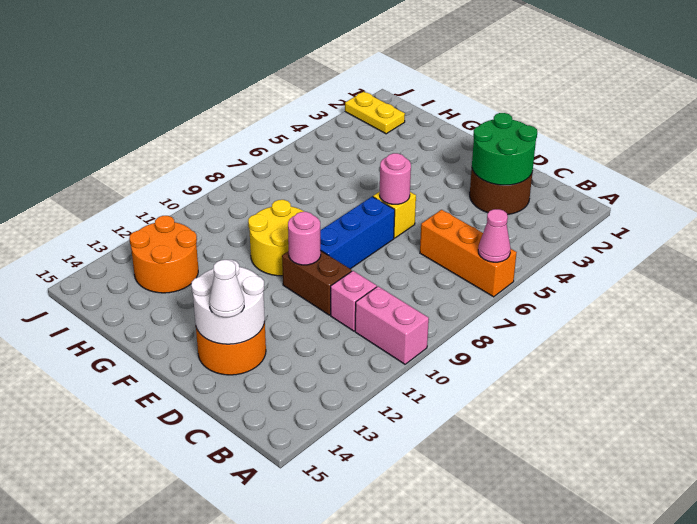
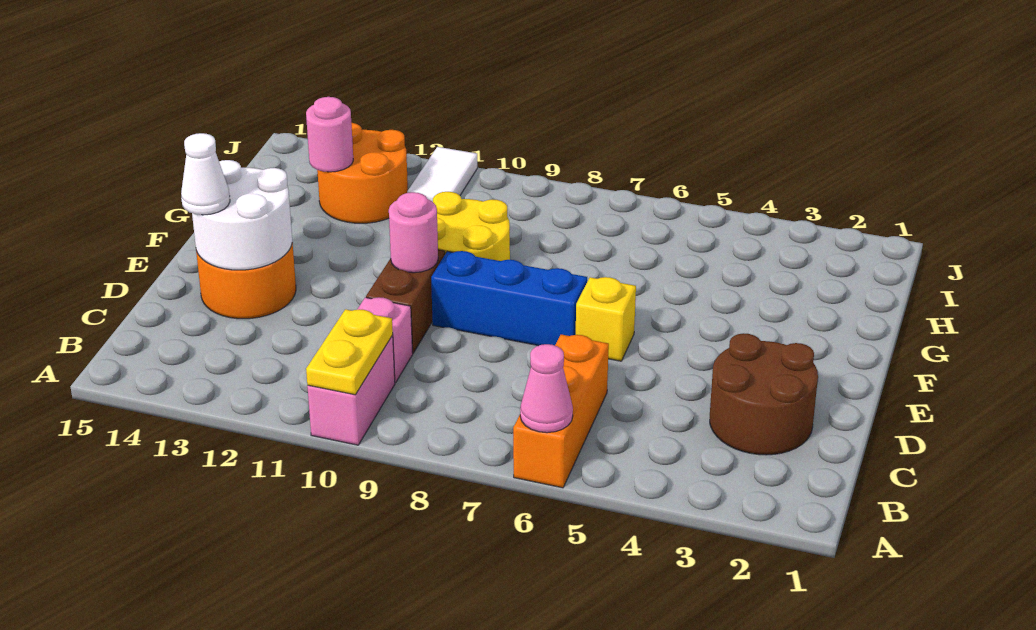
green round brick C2:D3 level 2 -> none
pink round brick E6 level 2 -> pink round brick H13 level 2
yellow plate I2:J2 level 1 -> yellow plate A10:B10 level 2
none -> white tile I11:J11 level 1

